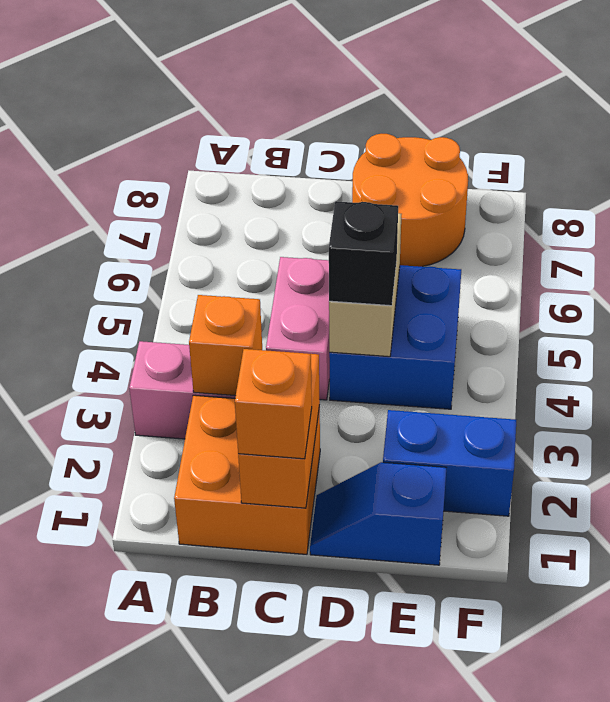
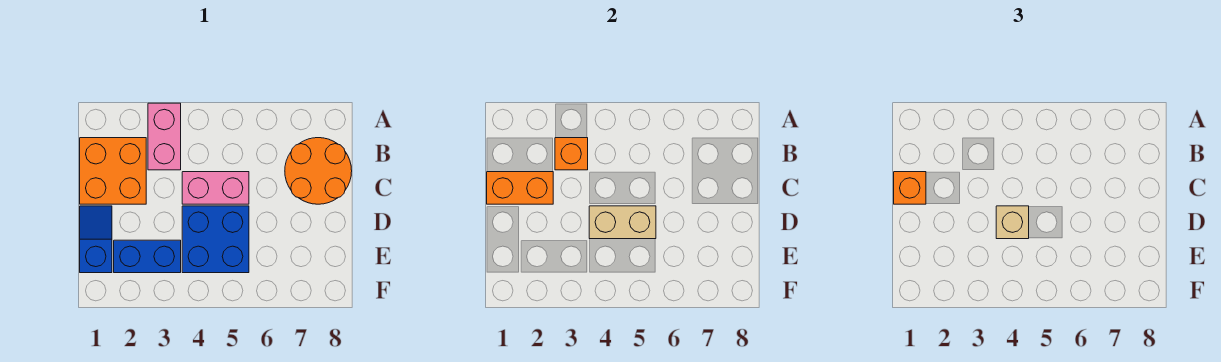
black brick D4 level 3 -> tan brick D4 level 3
orange round brick D7:E8 level 1 -> orange round brick B7:C8 level 1
blue brick E2:F2 level 1 -> blue brick E2:E3 level 1

